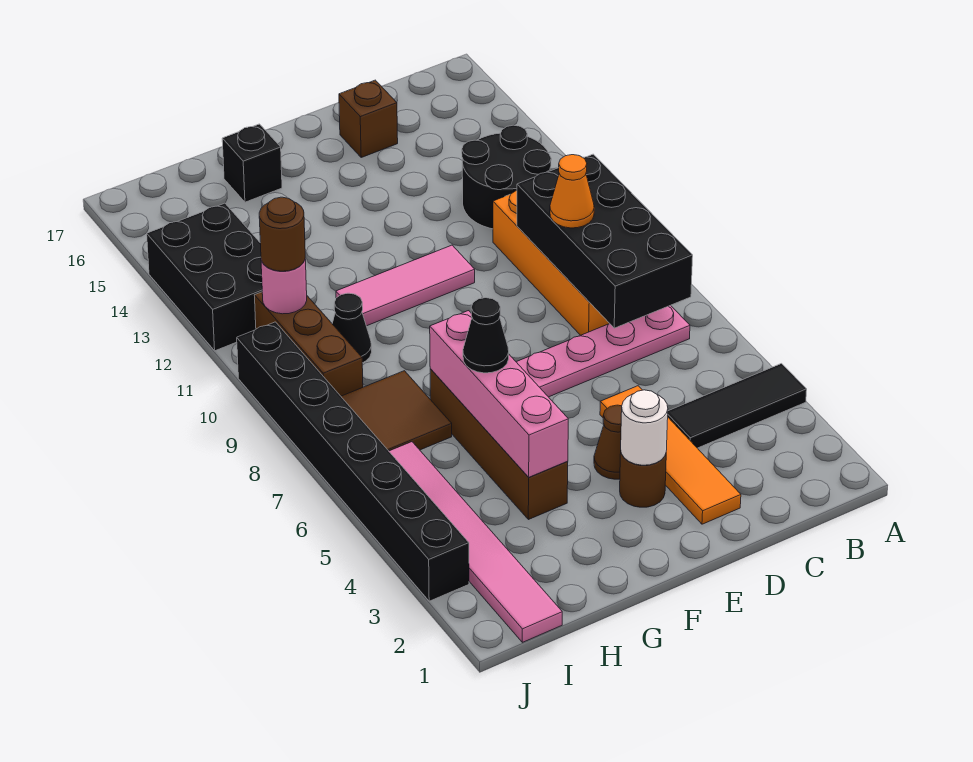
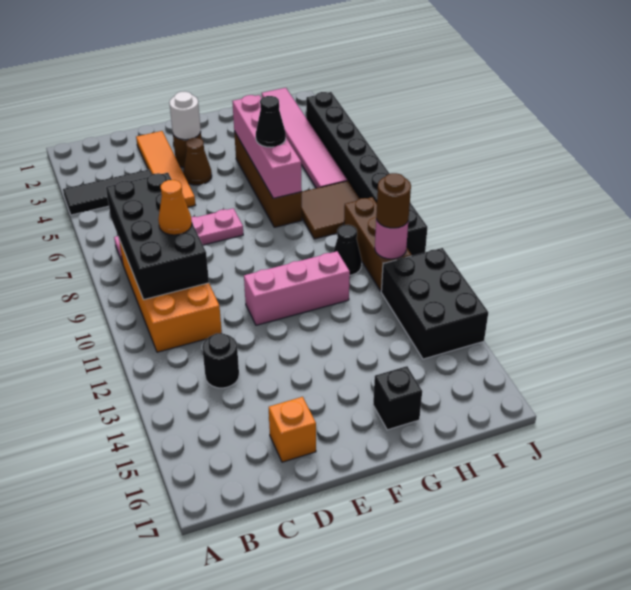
black round brick B12:C13 level 1 -> black round brick C13 level 1
brown brick D16 level 1 -> orange brick D16 level 1
pink tile E11:G11 level 1 -> pink brick E11:G11 level 1

